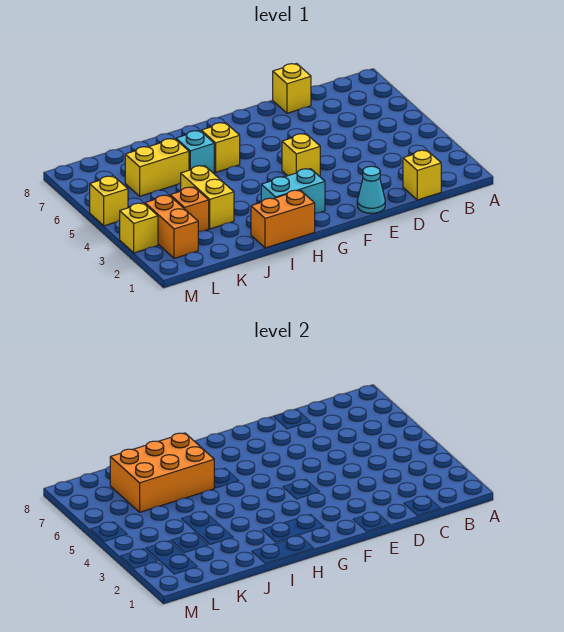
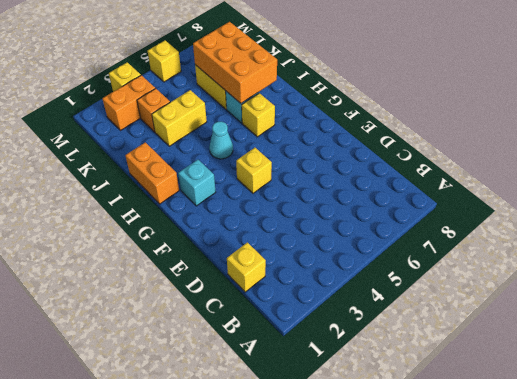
yellow brick D8 level 1 -> none
cyan cone E1 level 1 -> cyan cone H4 level 1
cyan brick G2:H2 level 1 -> cyan brick G2 level 1

